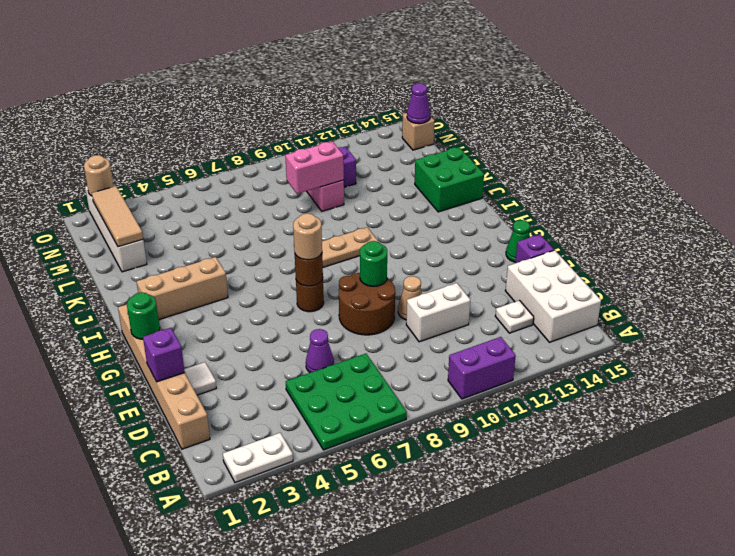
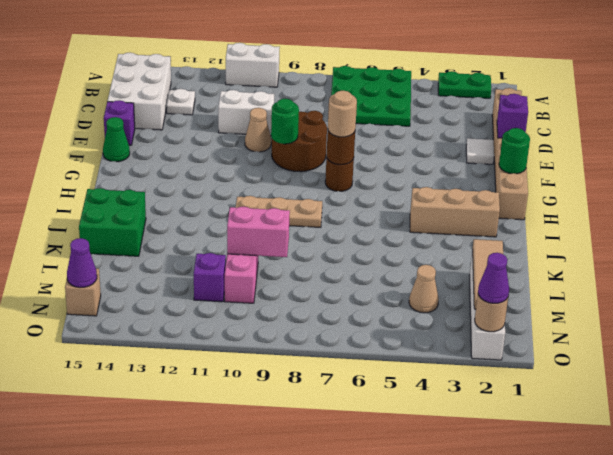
white plate A2:A3 level 1 -> green plate A2:A3 level 1
purple brick A10:A11 level 1 -> white brick A10:A11 level 1
purple cone D6 level 1 -> purple cone O2 level 3
none -> tan cone M4 level 1

